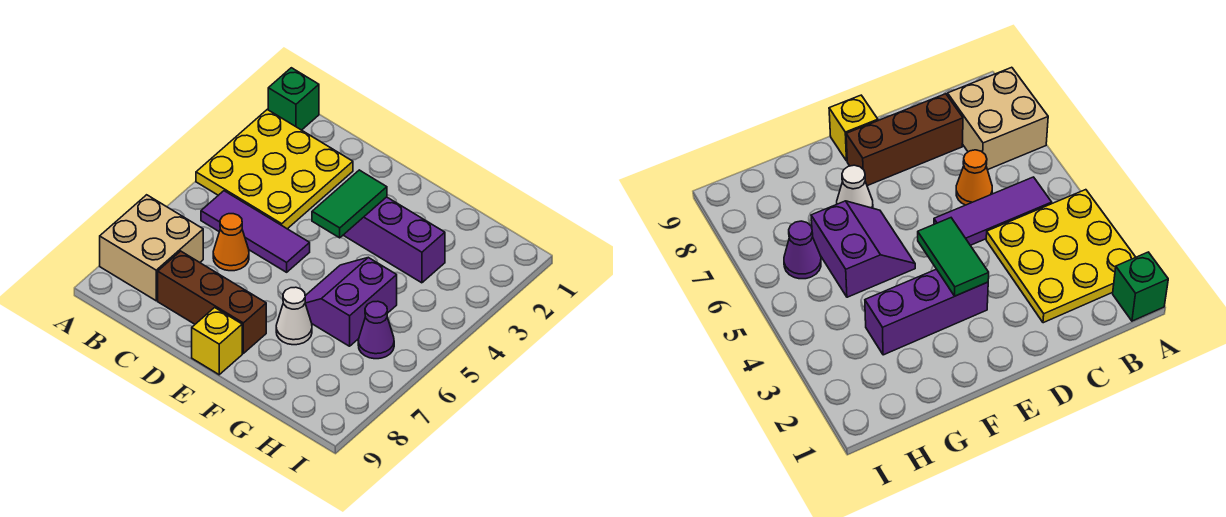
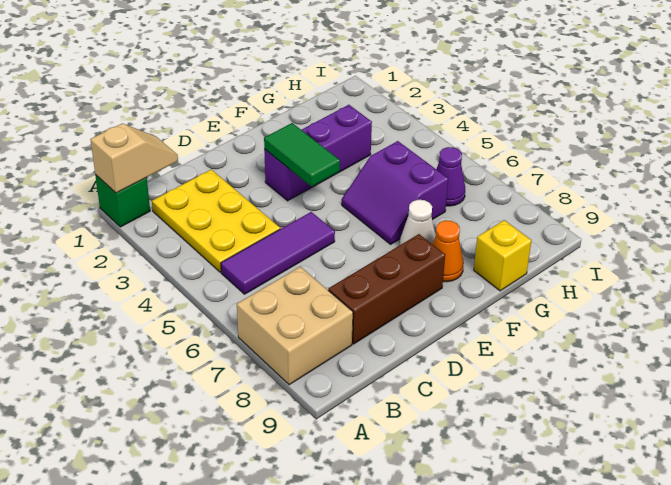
none -> tan slope A1:B1 level 2 top A
yellow plate A2:C4 level 1 -> yellow plate B2:C4 level 1
orange cone C6 level 1 -> orange cone F8 level 1
yellow brick E9 level 1 -> yellow brick G9 level 1

